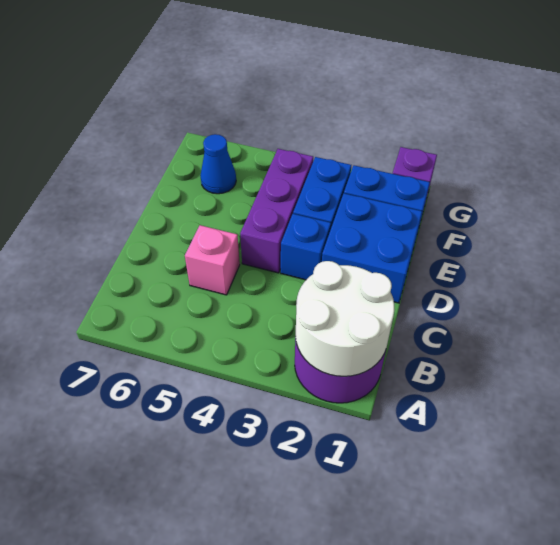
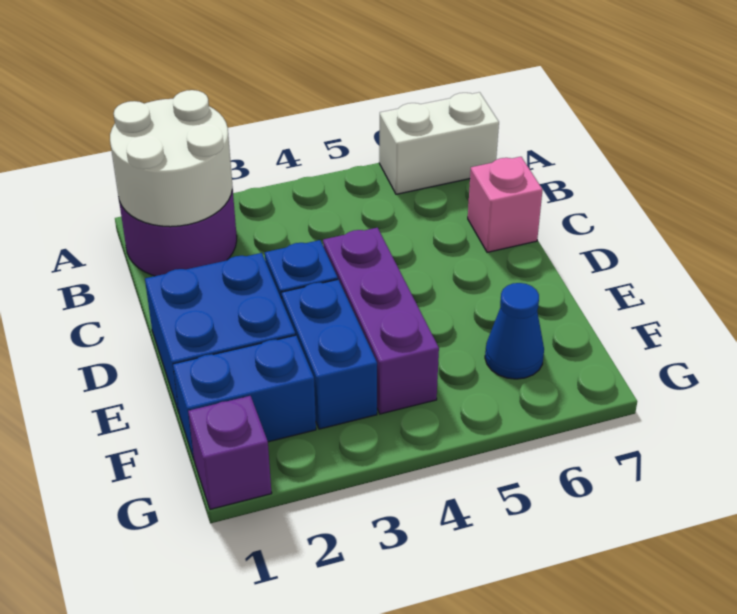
none -> white brick A6:A7 level 1
pink brick C5 level 1 -> pink brick C7 level 1

